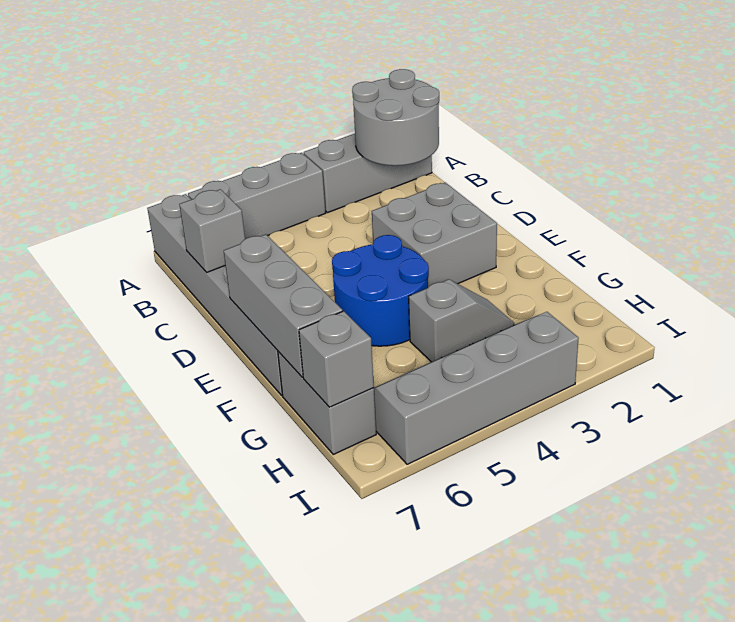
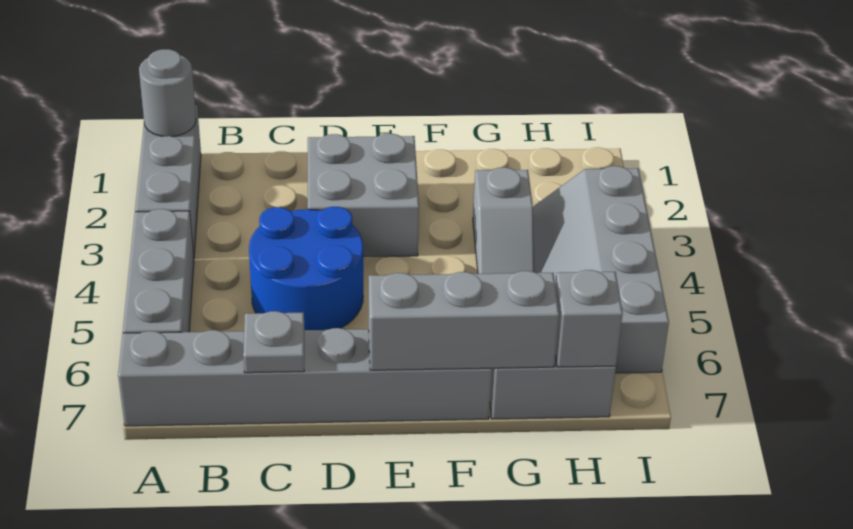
grey round brick A1:B2 level 2 -> grey round brick A1 level 2
grey brick C7 level 2 -> grey plate C7 level 2
blue round brick E4:F5 level 1 -> blue round brick C4:D5 level 1
grey slope G3:G4 level 1 top 4 -> grey slope G3:G4 level 1 top 3

